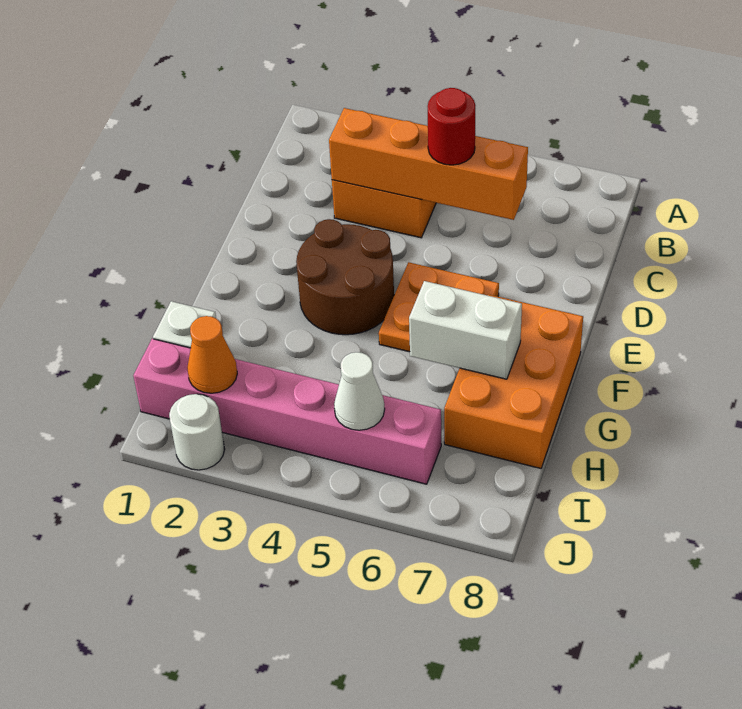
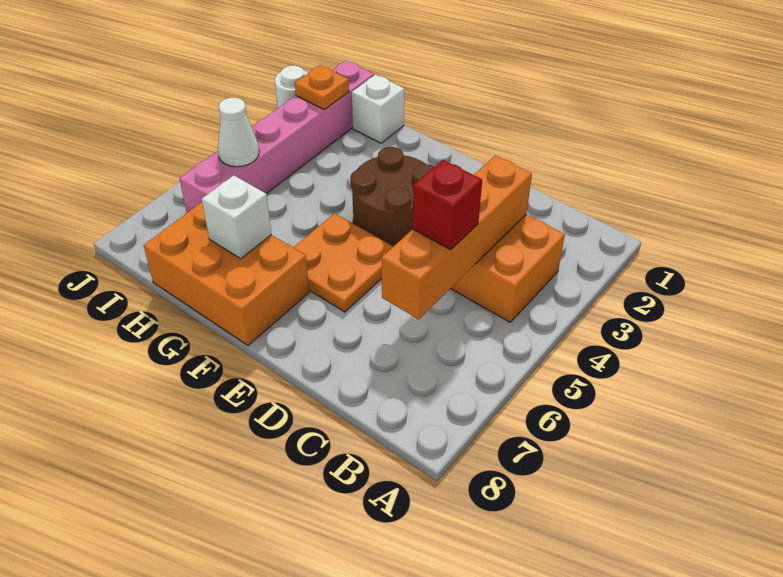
red round brick C5 level 3 -> red brick C5 level 3
white brick G6:G7 level 2 -> white brick G7 level 2
orange cone I2 level 2 -> orange plate I2 level 2

